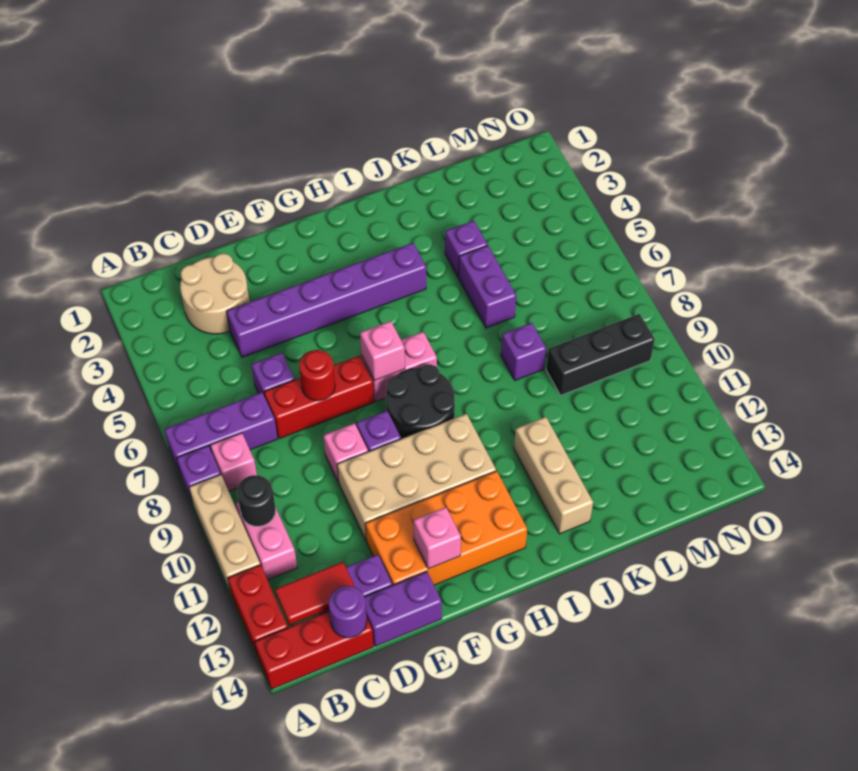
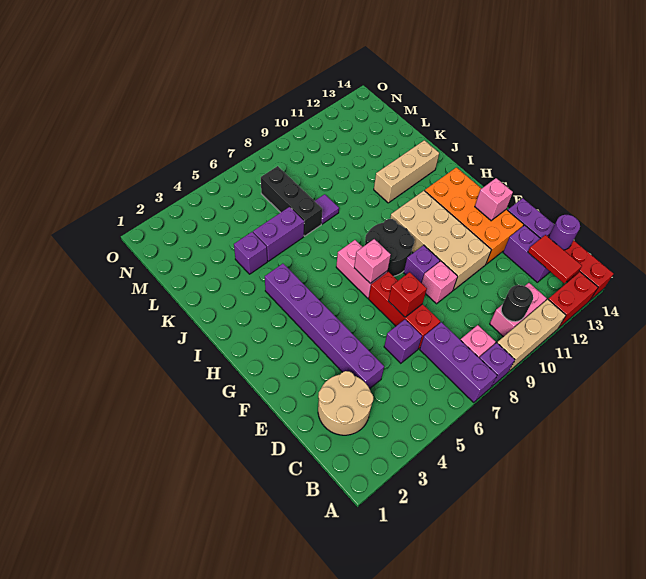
red round brick E7 level 2 -> red brick E7 level 2
purple brick K8 level 1 -> purple tile K8 level 1
black brick L9:N9 level 1 -> black brick K7:M7 level 1

